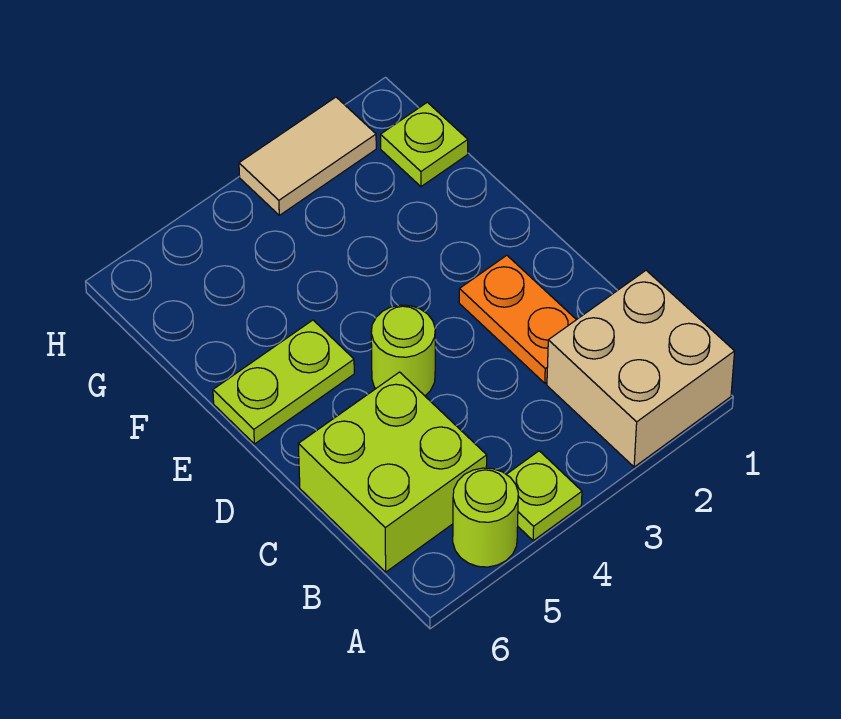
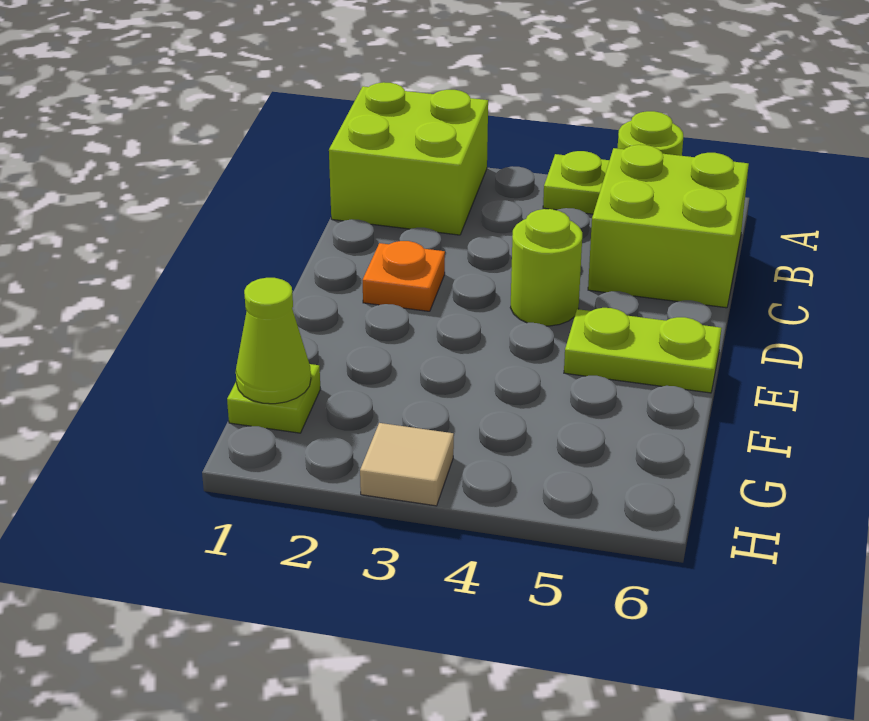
tan brick A1:B2 level 1 -> lime brick A1:B2 level 1
orange plate C2:D2 level 1 -> orange plate D2 level 1
none -> lime cone G1 level 2
tan tile H2:H3 level 1 -> tan tile H3 level 1

